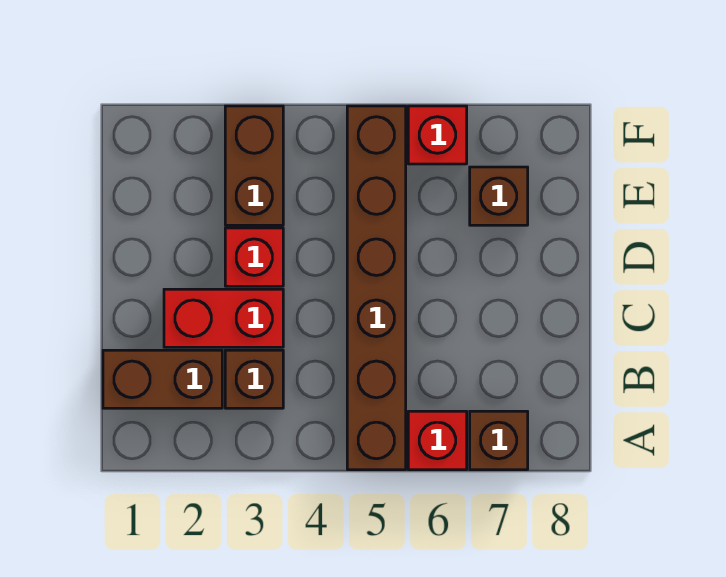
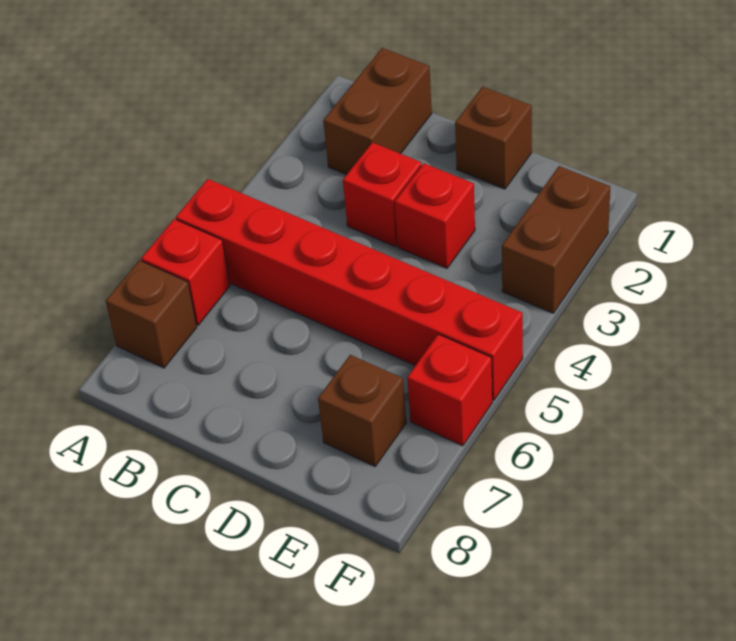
brown brick A5:F5 level 1 -> red brick A5:F5 level 1
brown brick B3 level 1 -> brown brick D1 level 1
red brick C2:C3 level 1 -> red brick C3 level 1
brown brick E3:F3 level 1 -> brown brick F2:F3 level 1

